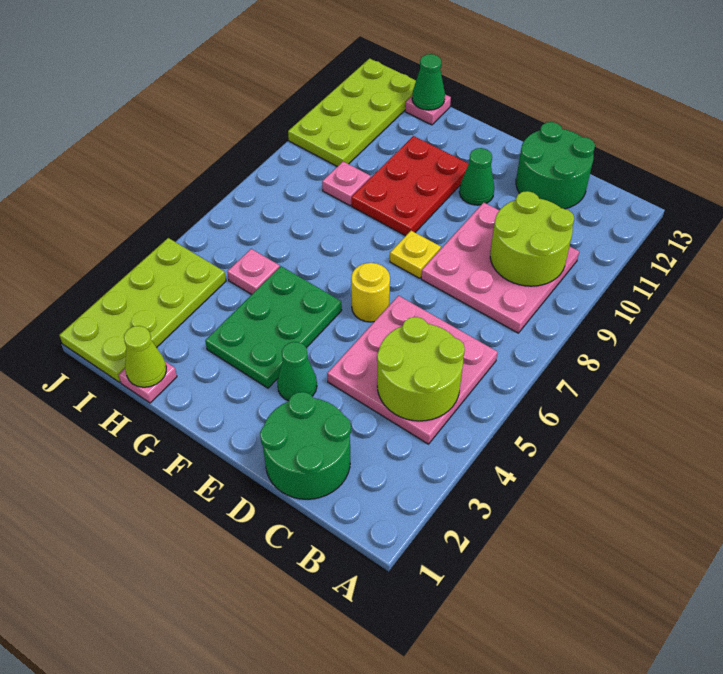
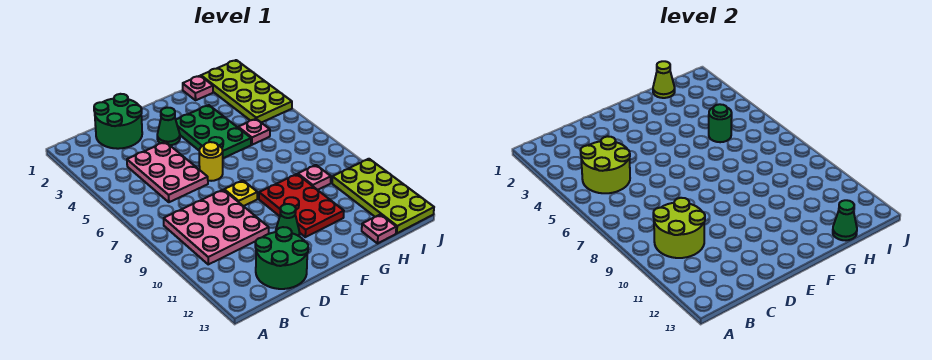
pink plate B4:D6 level 1 -> pink plate C4:D6 level 1
none -> green round brick H5 level 2

